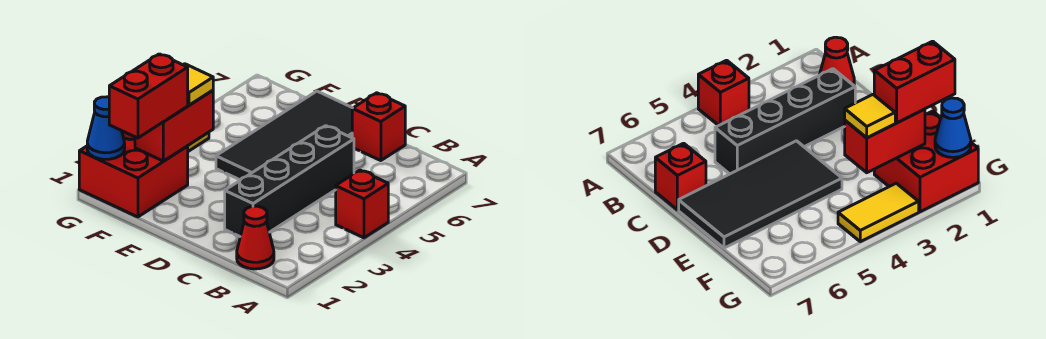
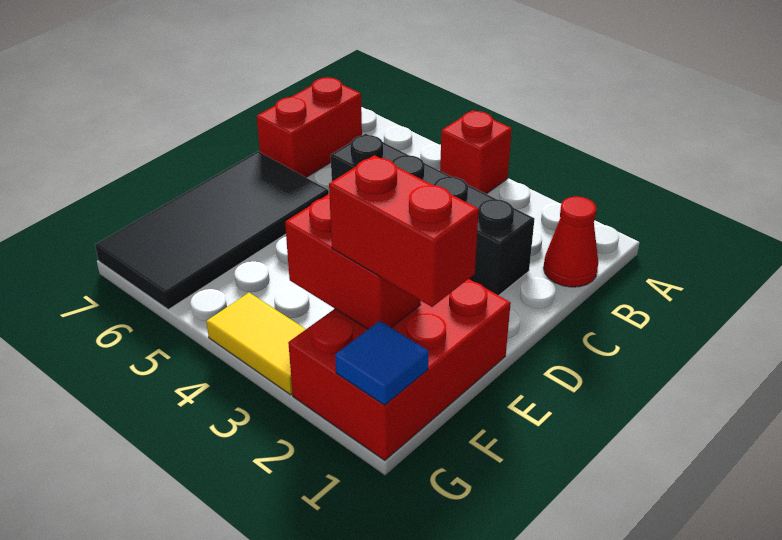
red brick C7 level 1 -> red brick B7:C7 level 1
black tile D4:E7 level 1 -> black tile D6:G7 level 1
red brick F1:G2 level 1 -> red brick E1:G2 level 1
yellow tile F3 level 3 -> none
blue cone G1 level 2 -> blue tile G1 level 2

